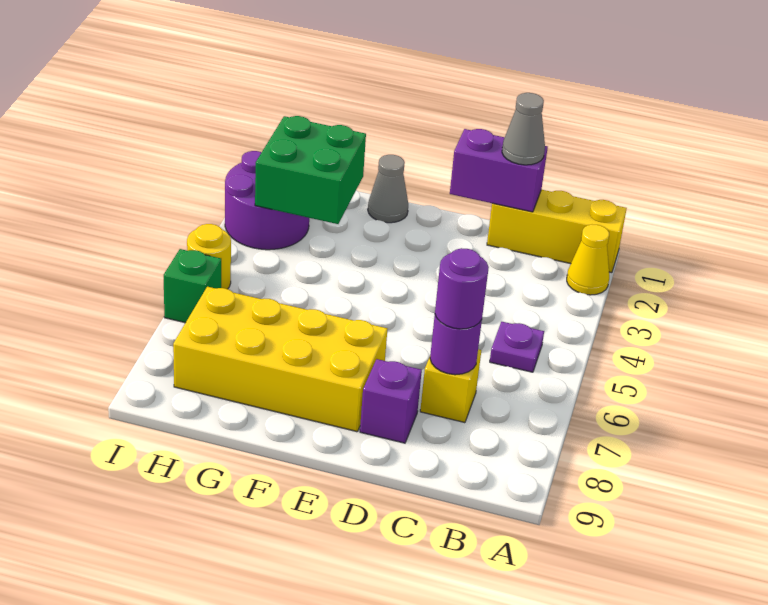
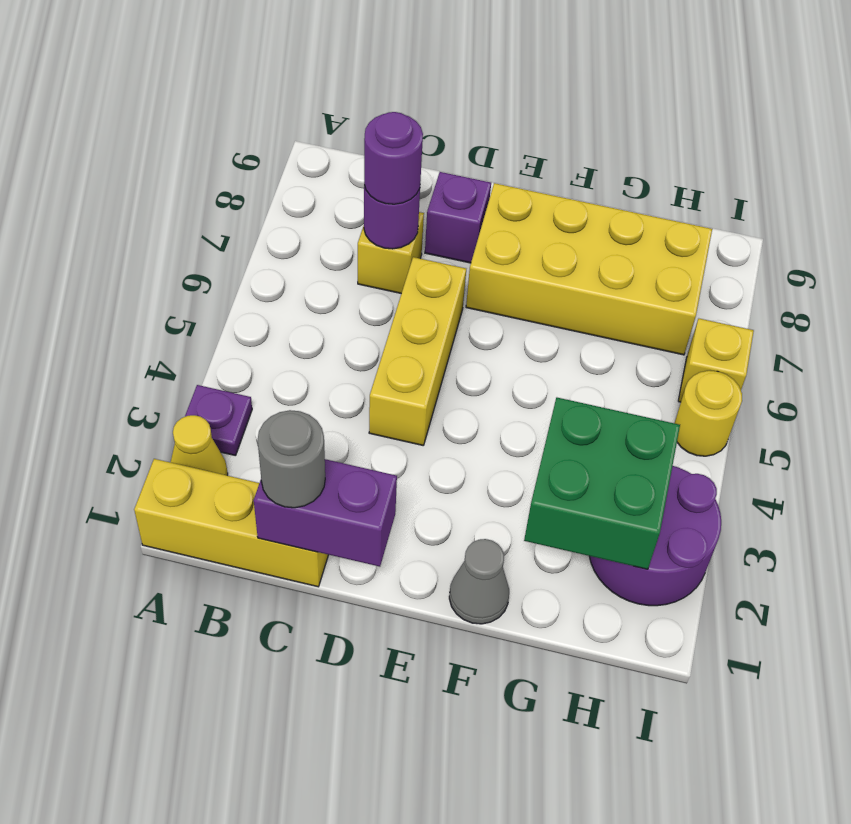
purple plate B5 level 1 -> purple plate A3 level 1
grey cone C1 level 3 -> grey round brick C1 level 3
none -> yellow brick D4:D6 level 1
green brick I6 level 1 -> yellow brick I6 level 1

